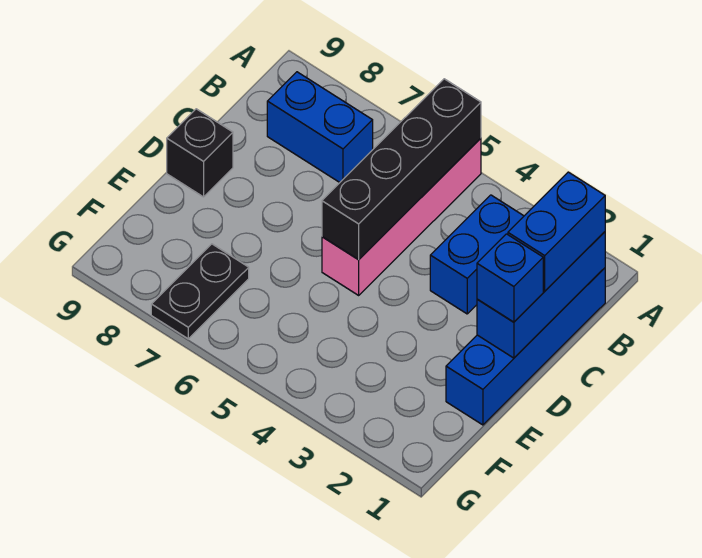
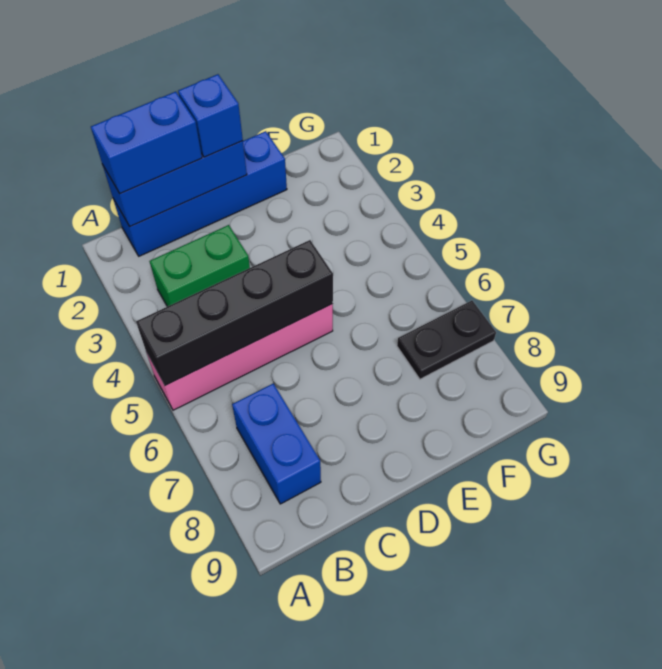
blue brick B3:C3 level 1 -> green brick B3:C3 level 1
black brick D9 level 1 -> none

